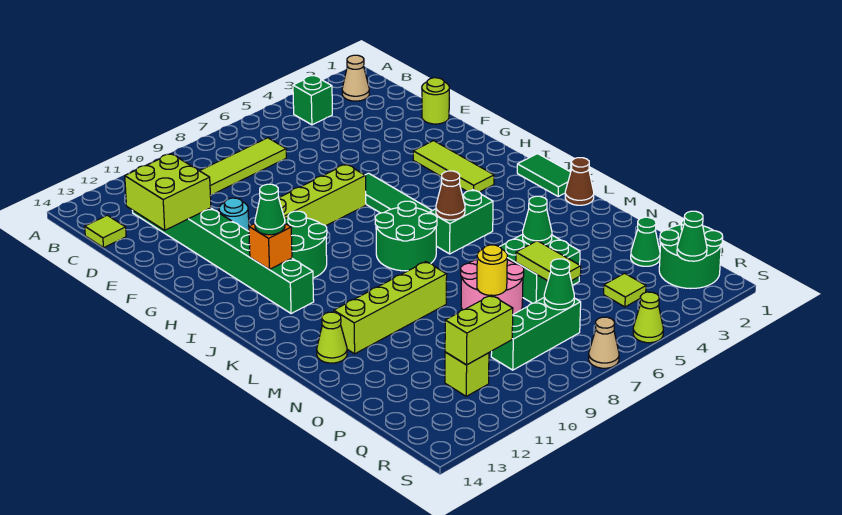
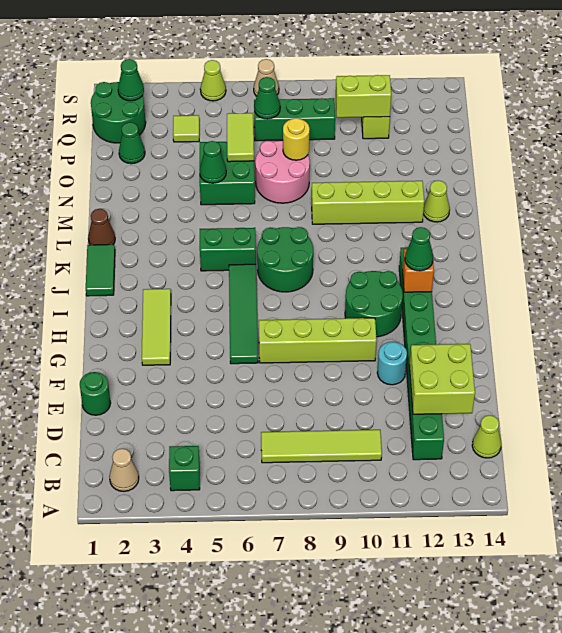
lime tile C14 level 1 -> lime cone C14 level 1
lime round brick E1 level 1 -> green round brick E1 level 1
brown cone K6 level 2 -> none

